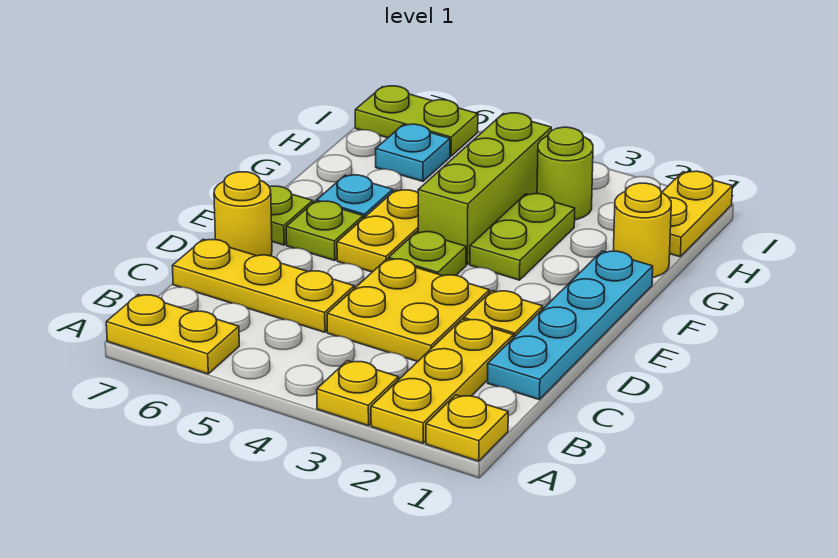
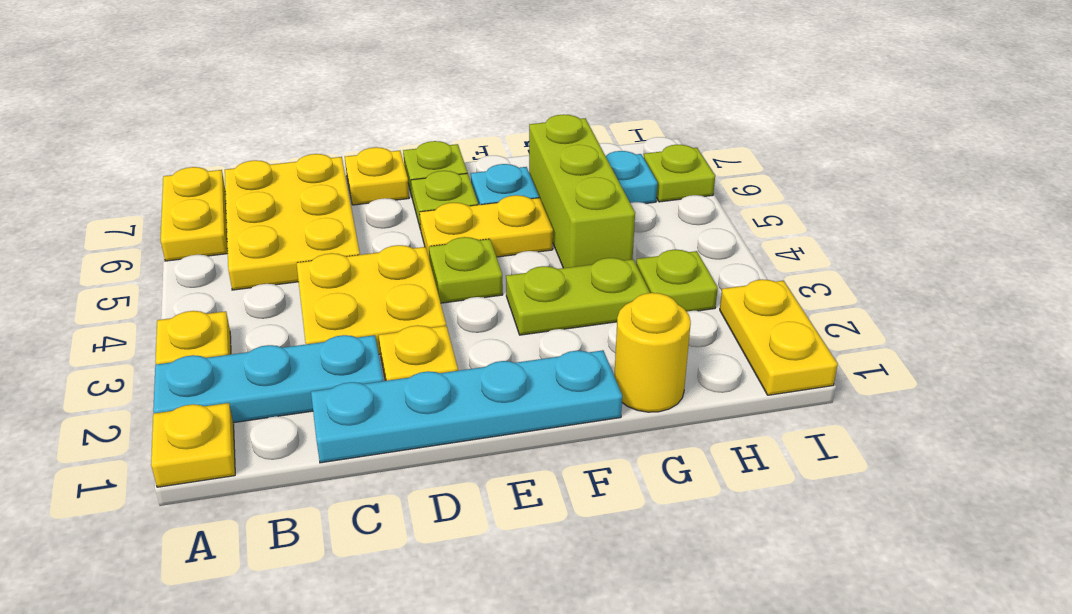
yellow plate A2:C2 level 1 -> cyan plate A2:C2 level 1
yellow plate C5:C7 level 1 -> yellow plate B5:C7 level 1
yellow round brick D7 level 1 -> yellow plate D7 level 1
lime brick F4:H4 level 1 -> lime brick G4:G6 level 1
yellow plate H1:I1 level 1 -> yellow plate I1:I2 level 1
lime round brick H3 level 1 -> lime plate H3 level 1
lime plate I6:I7 level 1 -> lime plate I6 level 1

